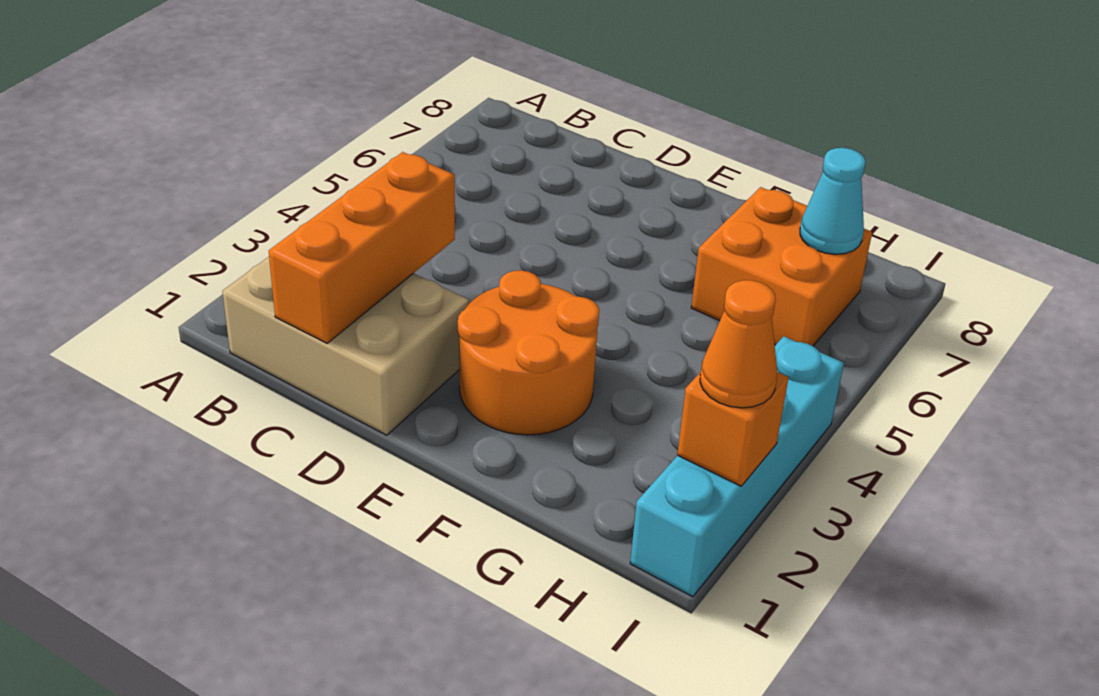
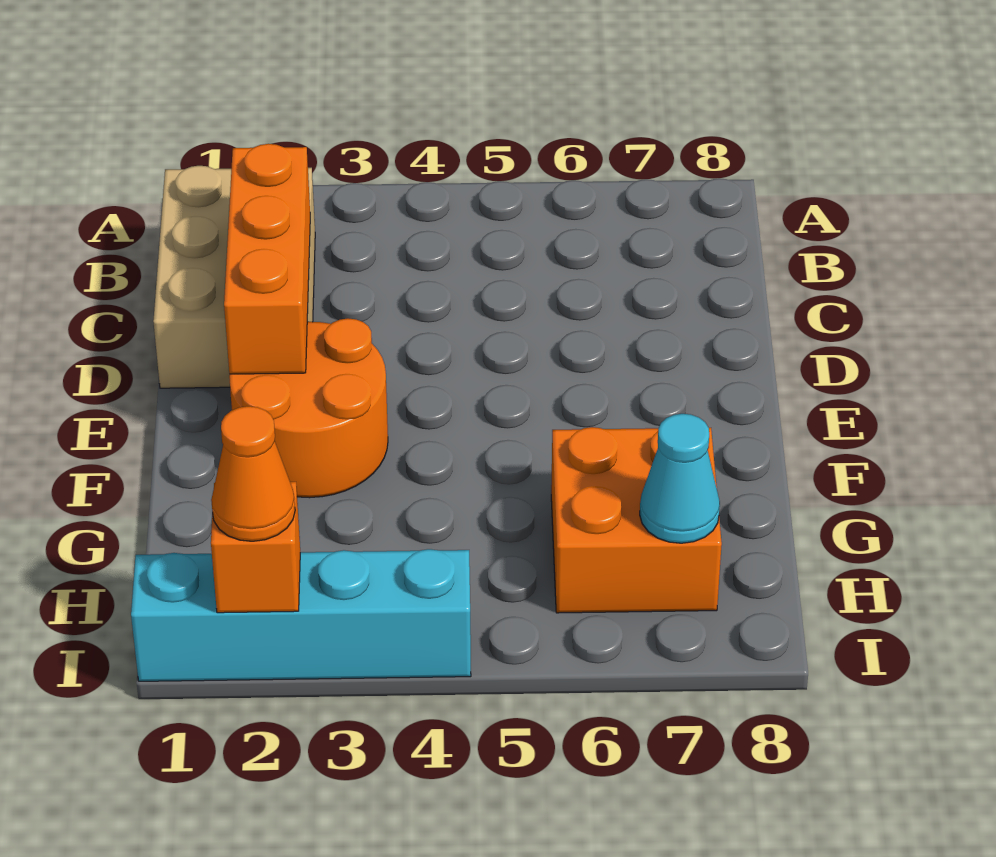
orange brick C1:C3 level 2 -> orange brick C2:E2 level 2

